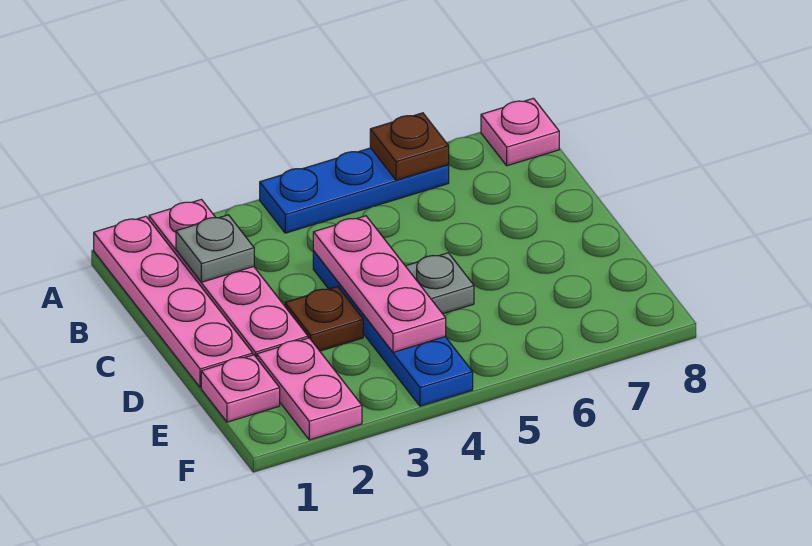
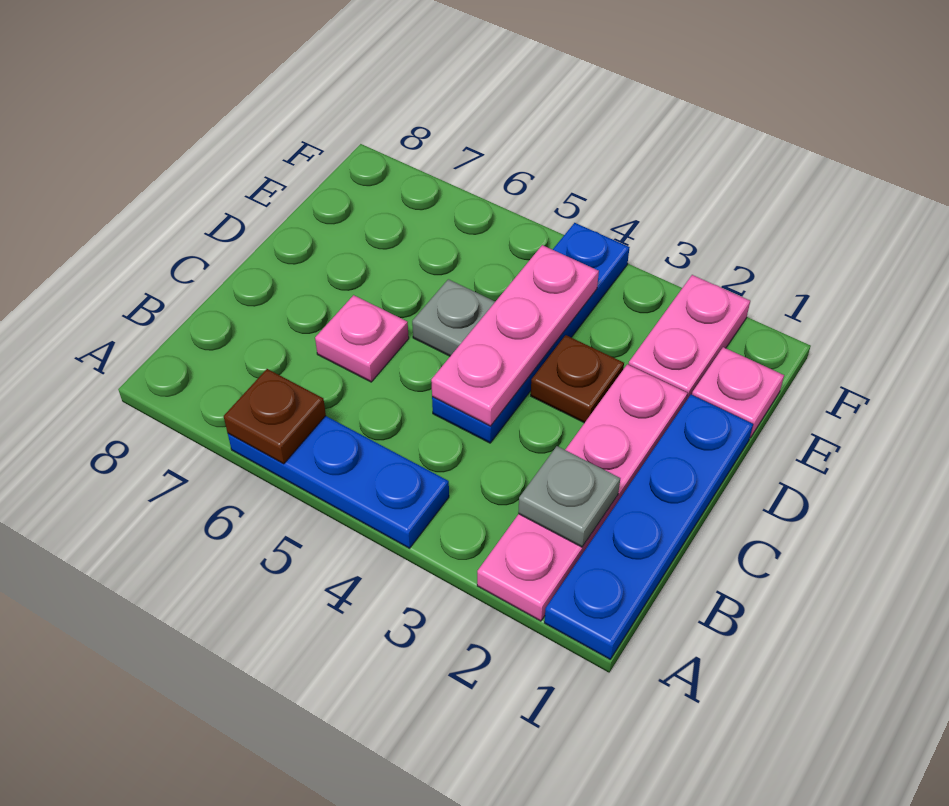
pink plate A1:D1 level 1 -> blue plate A1:D1 level 1
pink plate A8 level 1 -> pink plate C6 level 1

